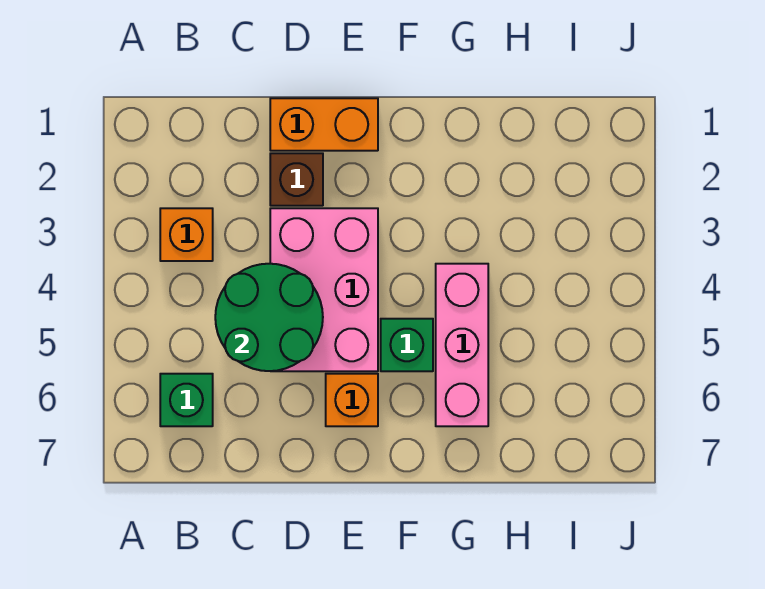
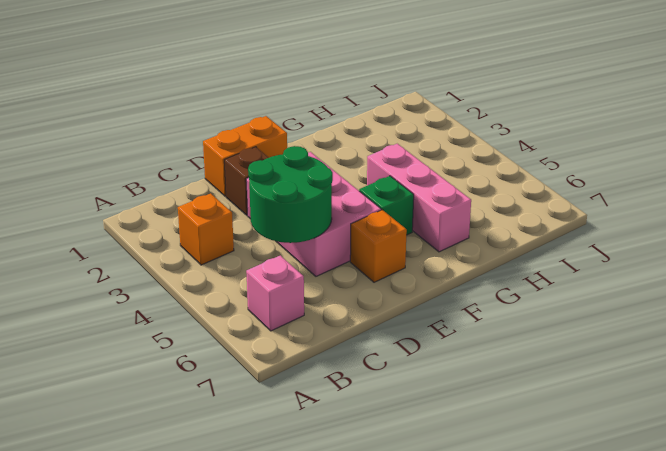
green brick B6 level 1 -> pink brick B6 level 1

